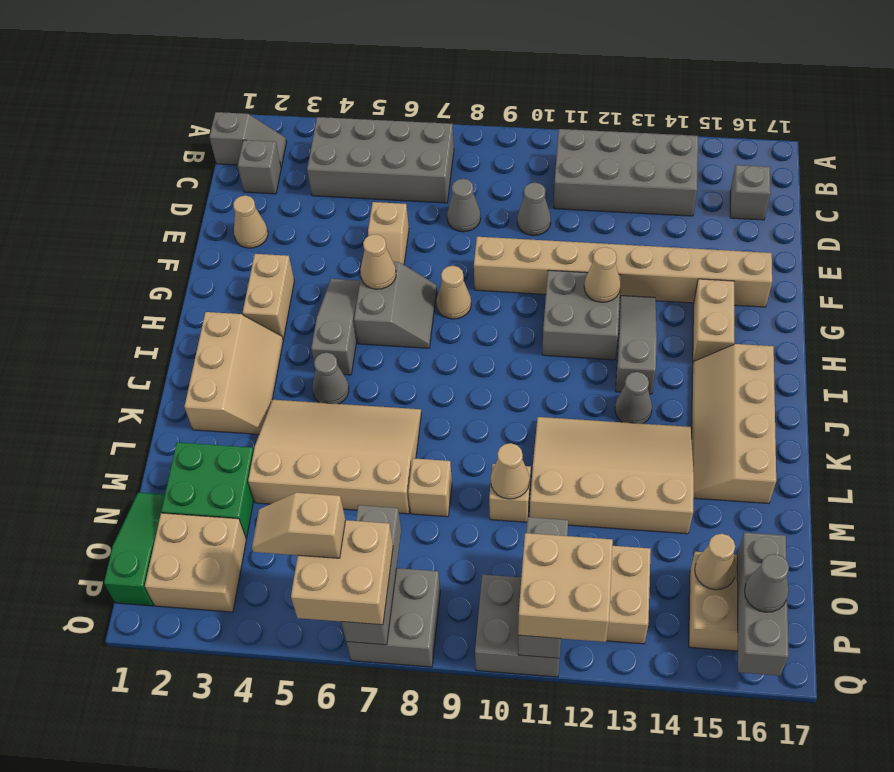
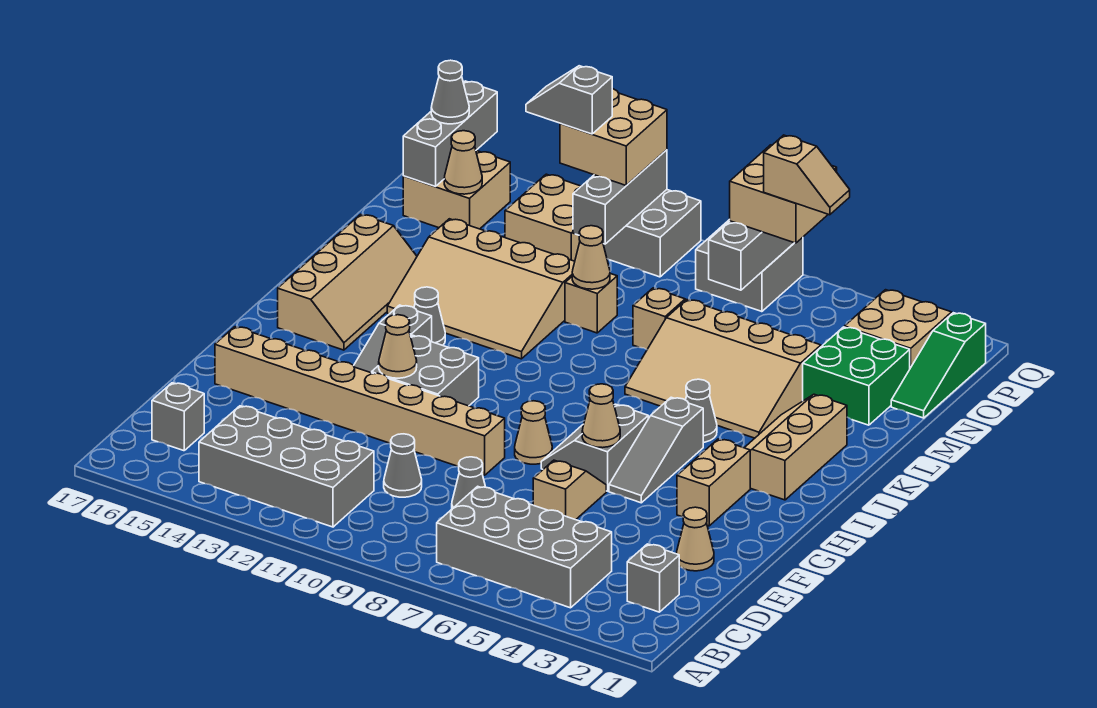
grey slope B1:B2 level 1 top 1 -> grey slope P12:P13 level 4 top 12
tan brick G15:H15 level 1 -> none

